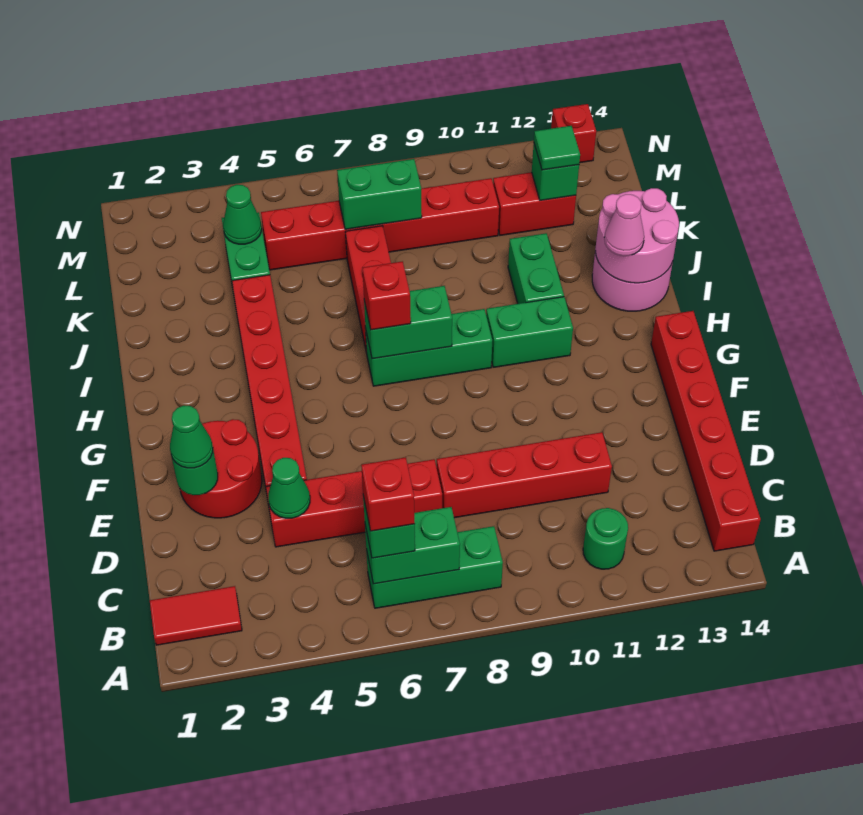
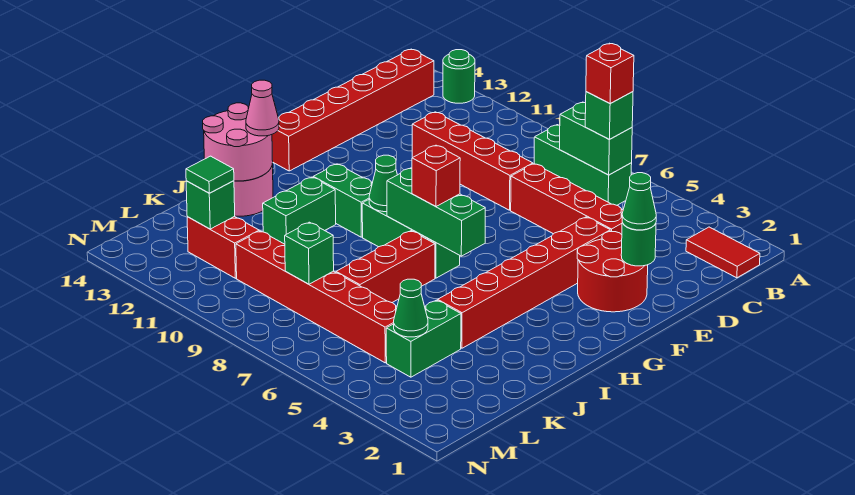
green round brick B11 level 1 -> green round brick A13 level 1
green cone D4 level 2 -> green cone H9 level 2
green brick H7:H8 level 2 -> green brick H6:H8 level 2
green brick L7:L8 level 2 -> green brick L8 level 2
red brick N13 level 1 -> none

